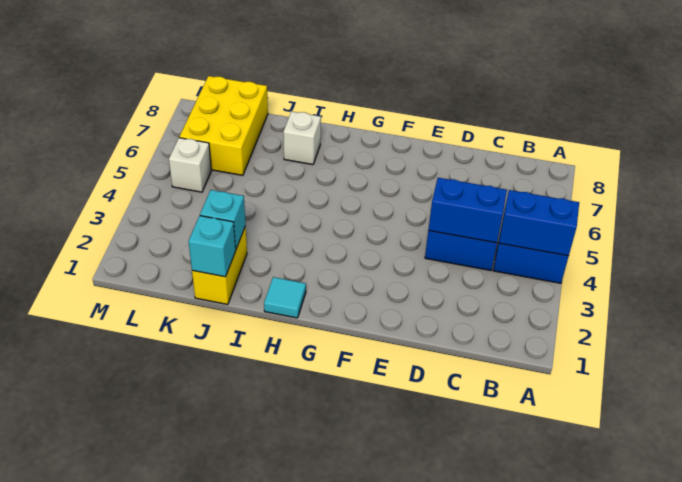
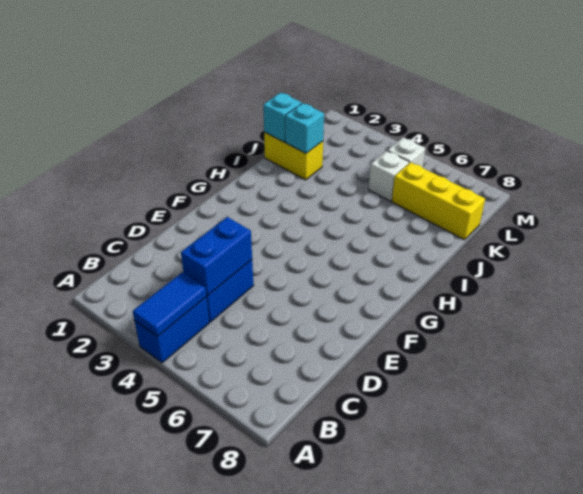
blue brick A4:B4 level 2 -> blue tile A4:B4 level 2
cyan tile H1 level 1 -> none
white brick I7 level 1 -> white brick K5 level 1
yellow brick K6:L8 level 1 -> yellow brick K6:K8 level 1

